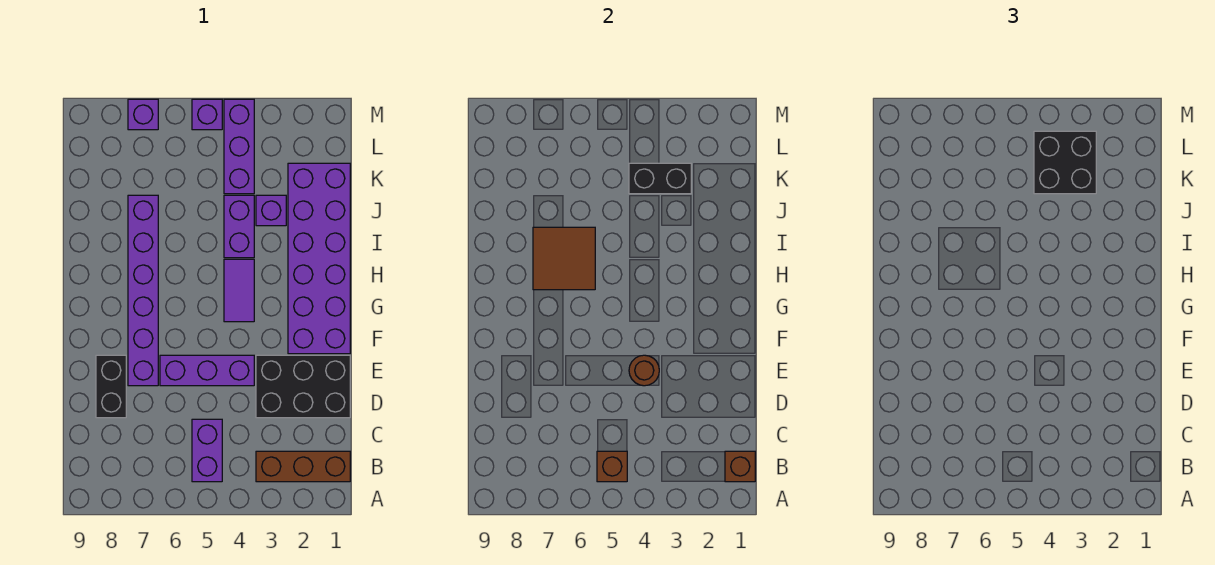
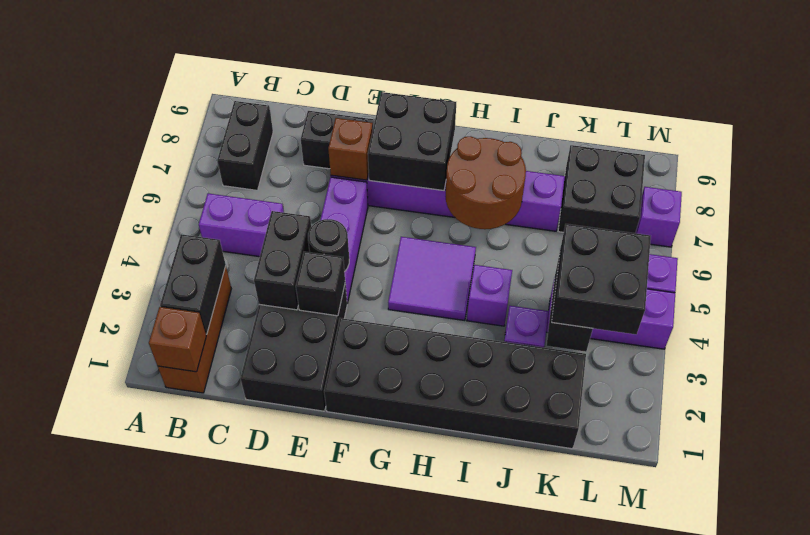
none -> black brick B2:B3 level 2
brown brick B5 level 2 -> brown brick E7 level 2
none -> black brick B7:B8 level 1
none -> black brick D3:D4 level 2
none -> black brick E3 level 2
brown round brick E4 level 2 -> black round brick E4 level 2
purple brick F1:K2 level 1 -> black brick F1:K2 level 1
none -> black brick F7:G8 level 2
purple tile G4:H4 level 1 -> purple tile G4:H5 level 1
brown tile H6:I7 level 2 -> brown round brick H6:I7 level 2
purple brick I4:J4 level 1 -> purple brick I4 level 1
none -> black brick K7:L8 level 1

